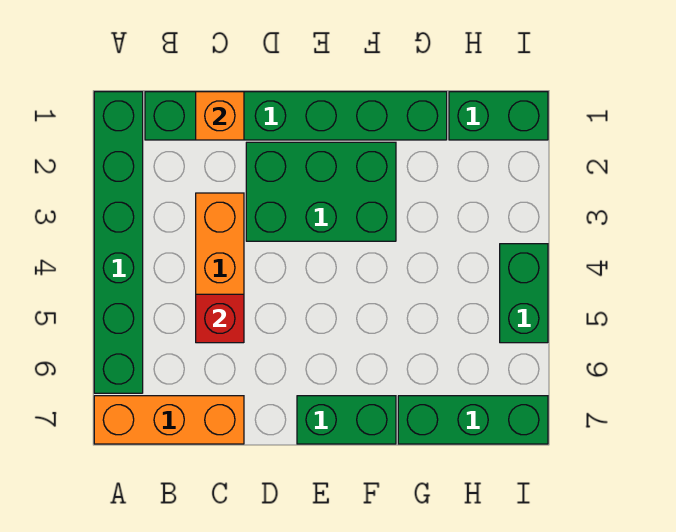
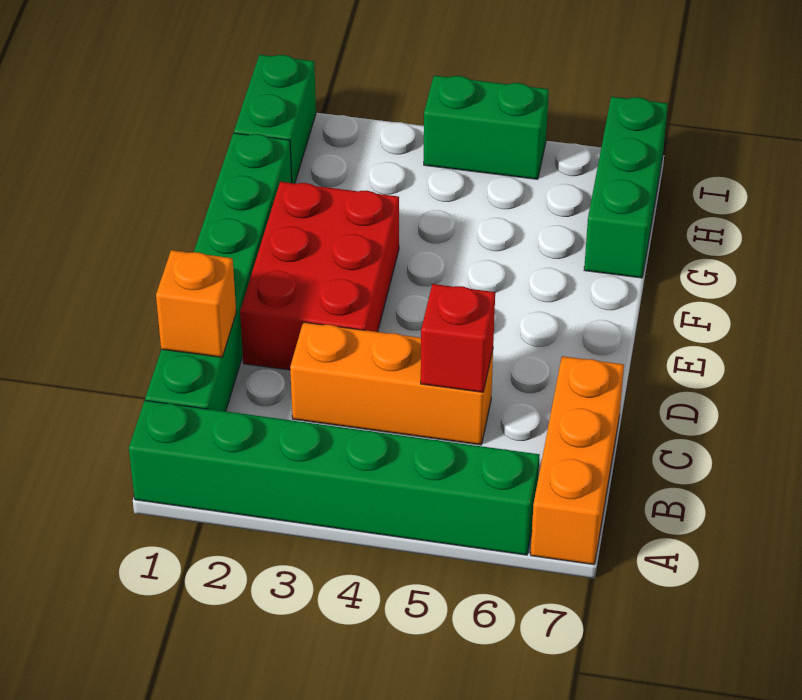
green brick D2:F3 level 1 -> red brick D2:F3 level 1
green brick E7:F7 level 1 -> none

